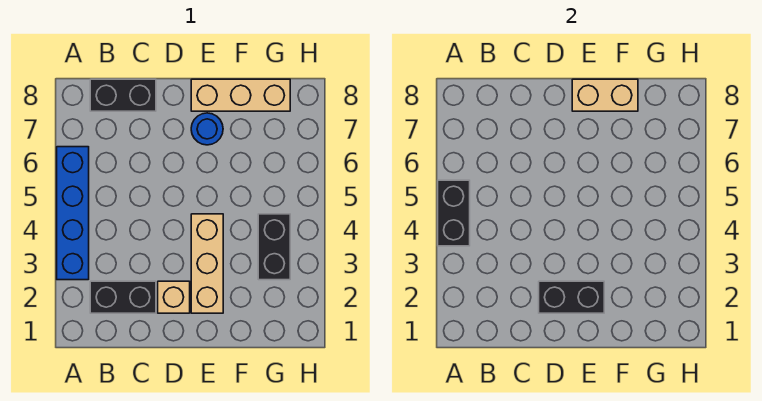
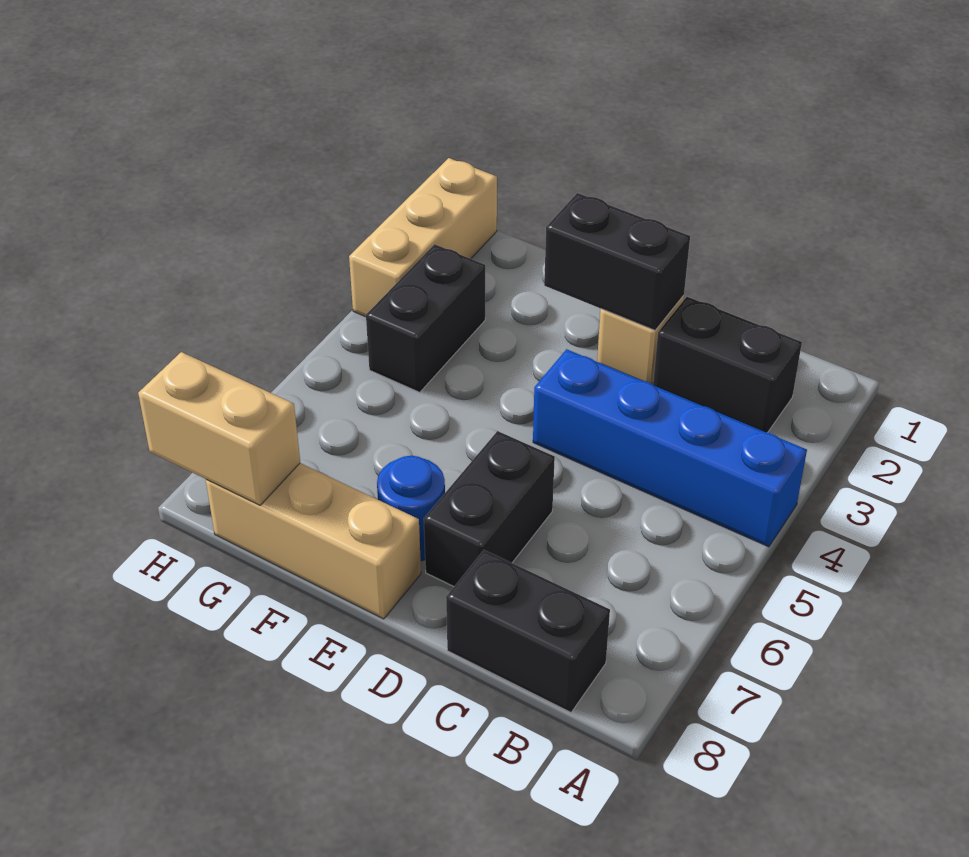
blue brick A3:A6 level 1 -> blue brick A4:D4 level 1
black brick A4:A5 level 2 -> black brick D6:D7 level 1
tan brick E2:E4 level 1 -> tan brick H1:H3 level 1
tan brick E8:F8 level 2 -> tan brick G8:H8 level 2

